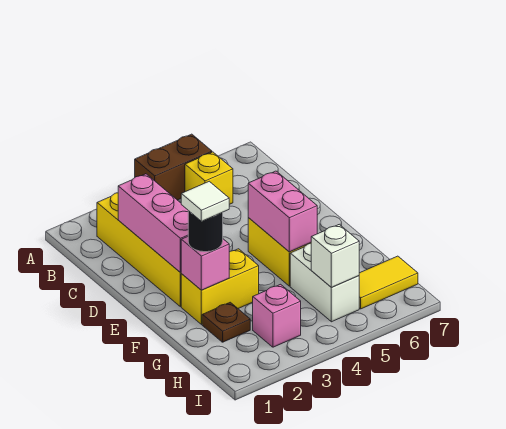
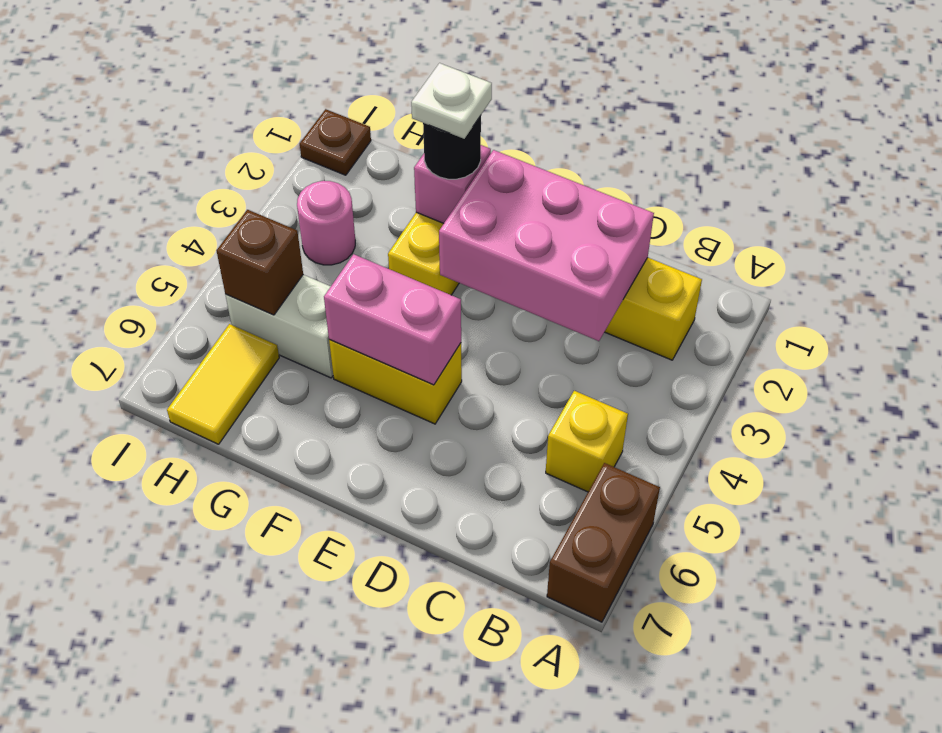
brown brick A4:A5 level 1 -> brown brick A6:A7 level 1
pink brick C2:E2 level 2 -> pink brick C2:E3 level 2
white tile F2 level 4 -> white plate F2 level 4
brown plate G2 level 1 -> brown plate I1 level 1
pink brick H3 level 1 -> pink round brick H3 level 1
white brick H5 level 2 -> brown brick H5 level 2

